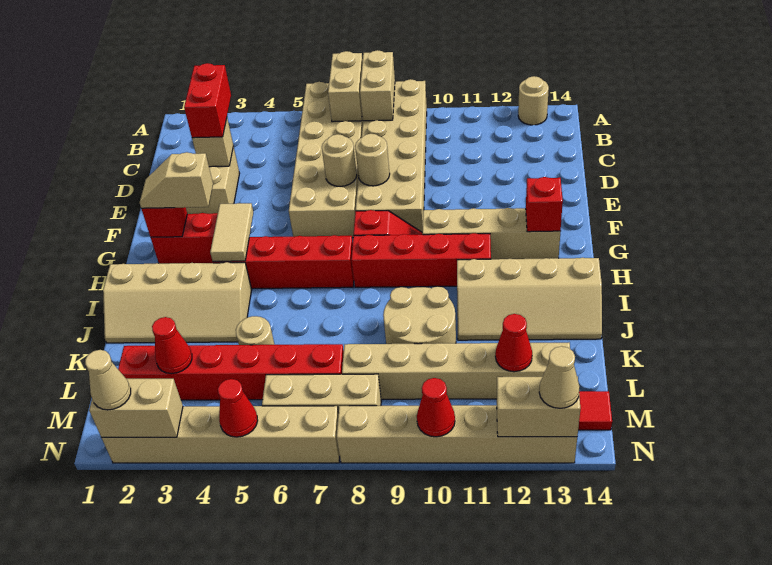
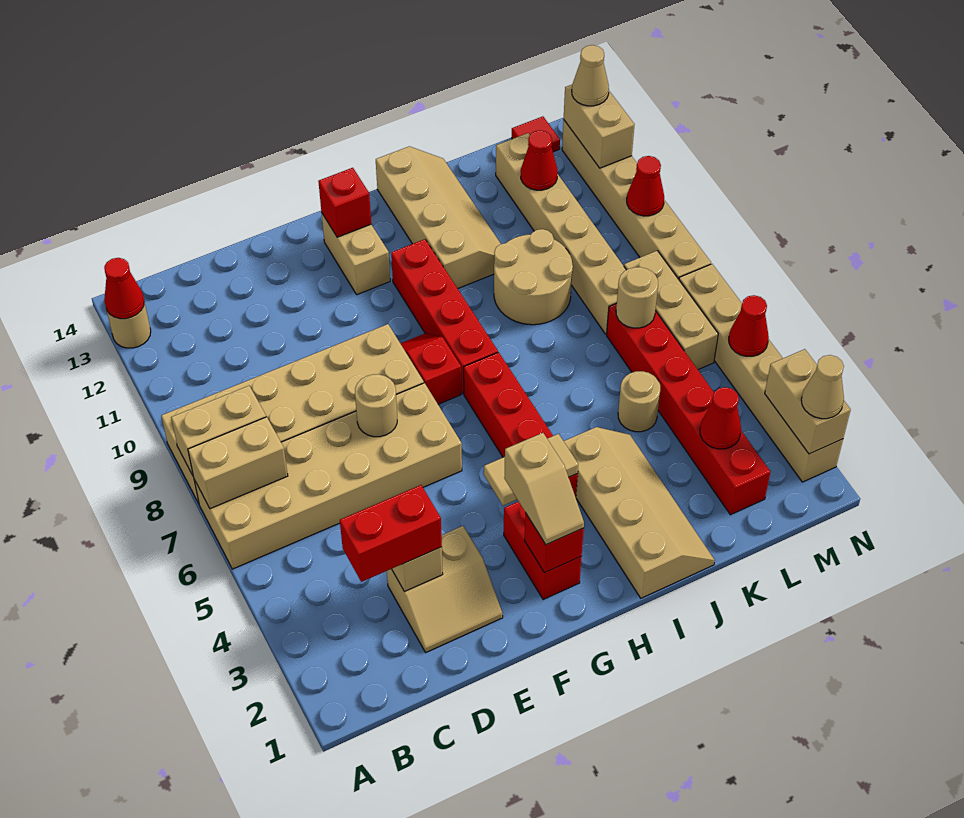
none -> red cone A13 level 2
tan round brick E8 level 2 -> tan round brick L7 level 2
tan brick G10:G13 level 1 -> tan brick G12:G13 level 1

